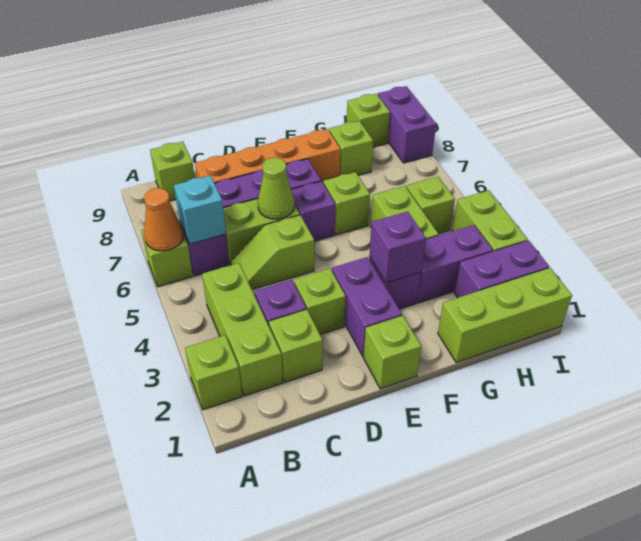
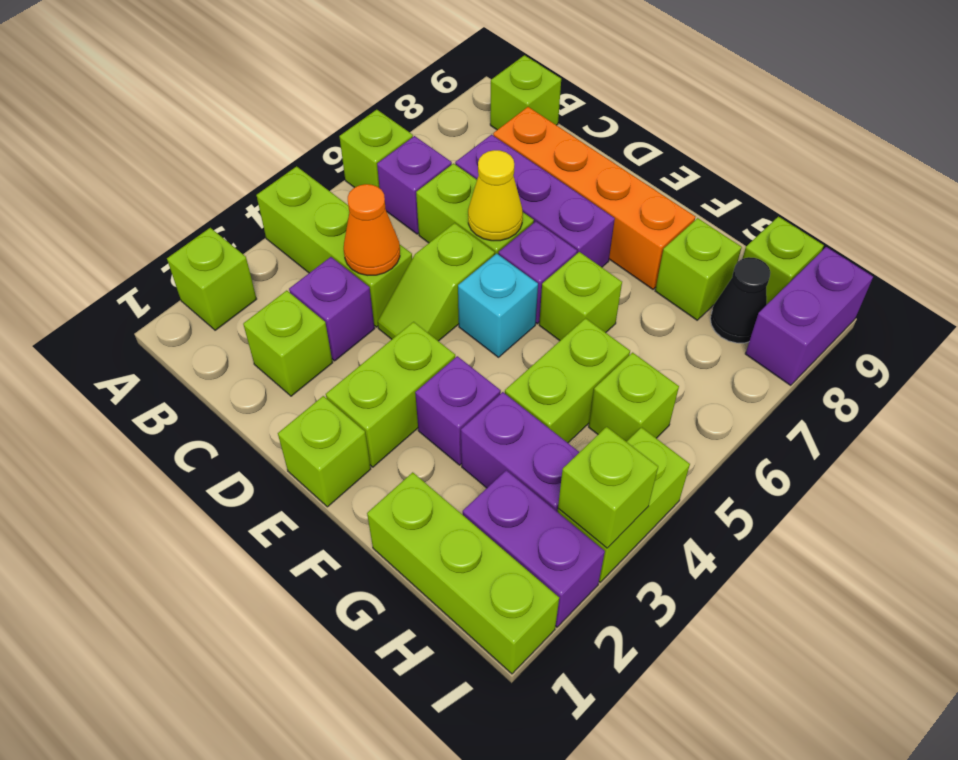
orange cone A6 level 2 -> orange cone C4 level 2
lime brick B2:B4 level 1 -> lime brick A4:C4 level 1
cyan brick B6 level 2 -> cyan brick E5 level 1
lime slope C5:D5 level 1 top D -> lime slope D4:D5 level 1 top 5
lime brick D3 level 1 -> lime brick I3 level 2
lime cone D6 level 2 -> yellow cone D6 level 2
purple brick E2:E3 level 1 -> lime brick E2:E3 level 1
purple brick F3 level 2 -> none
none -> black cone H8 level 1

